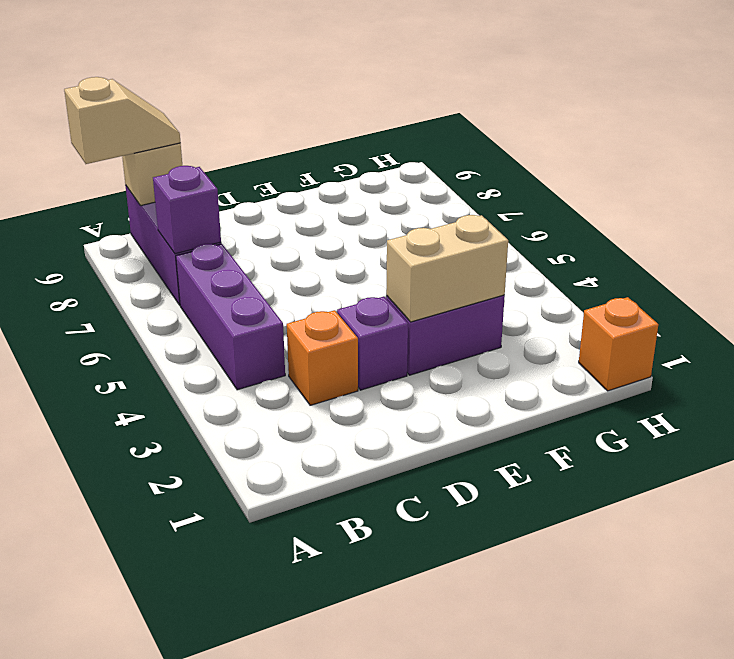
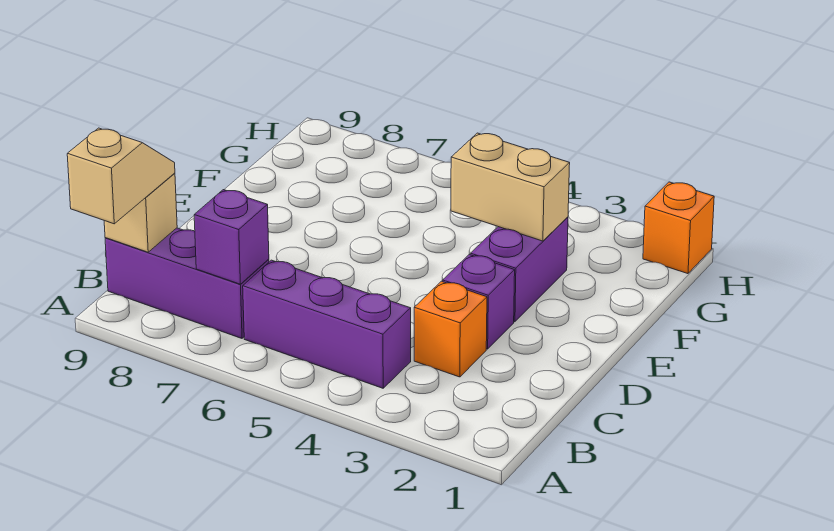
tan brick E3:F3 level 2 -> tan brick F3:F4 level 2

